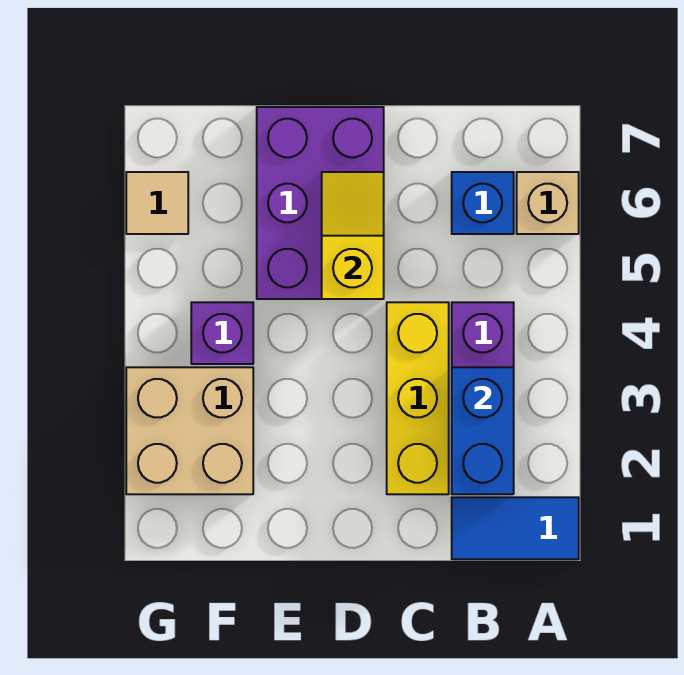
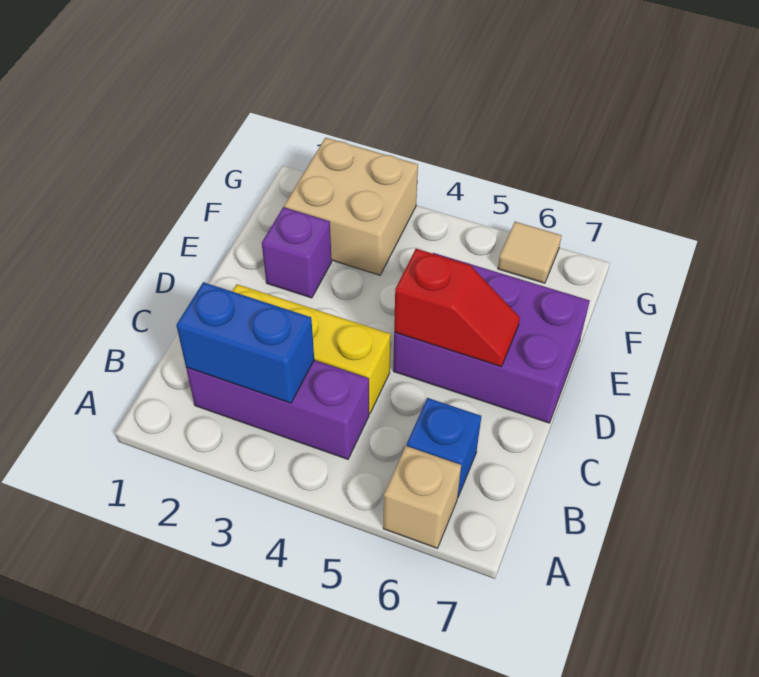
blue tile A1:B1 level 1 -> none
yellow slope D5:D6 level 2 top 5 -> red slope D5:D6 level 2 top 5
purple brick F4 level 1 -> purple brick E2 level 1

